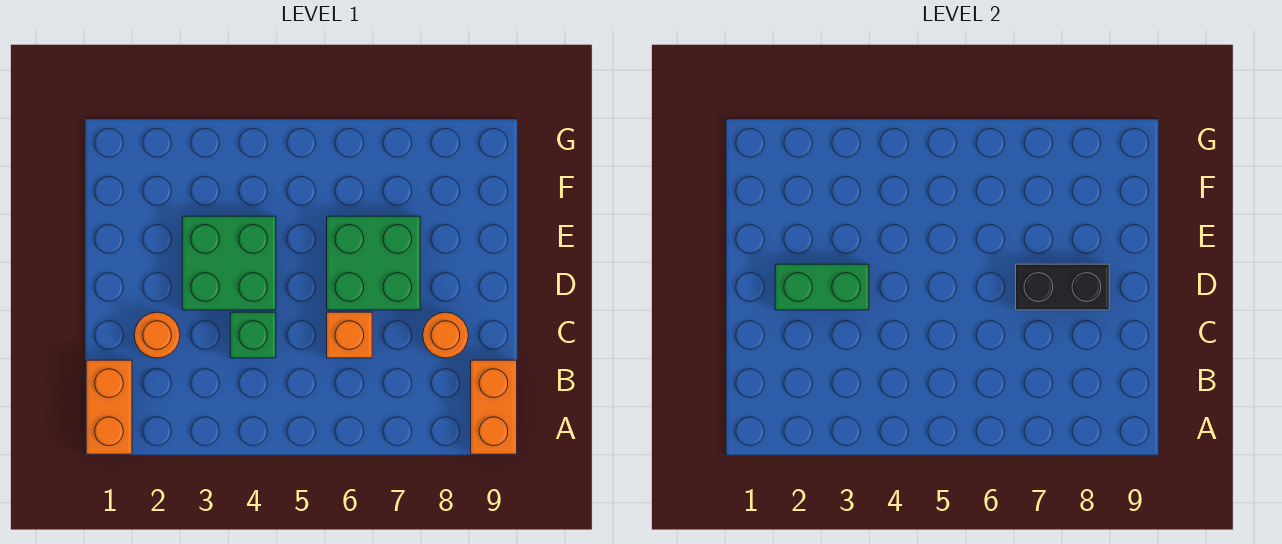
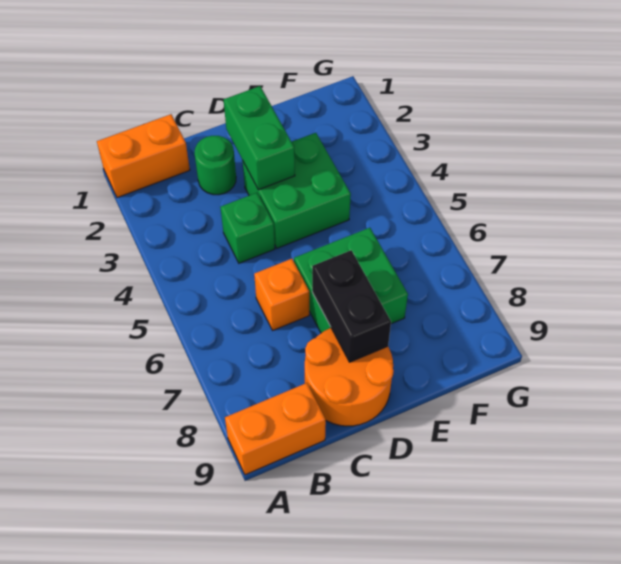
orange round brick C2 level 1 -> green round brick C2 level 1
orange round brick C8 level 1 -> orange round brick C8:D9 level 1

